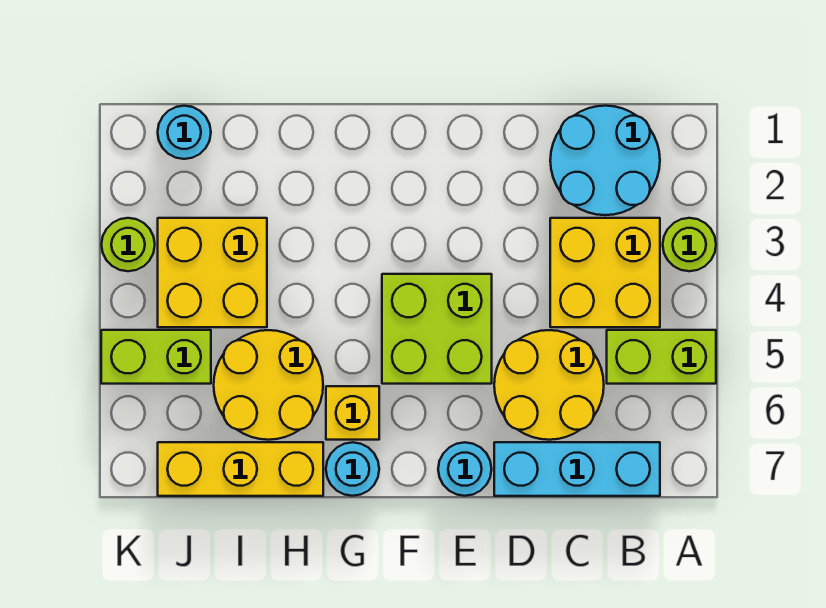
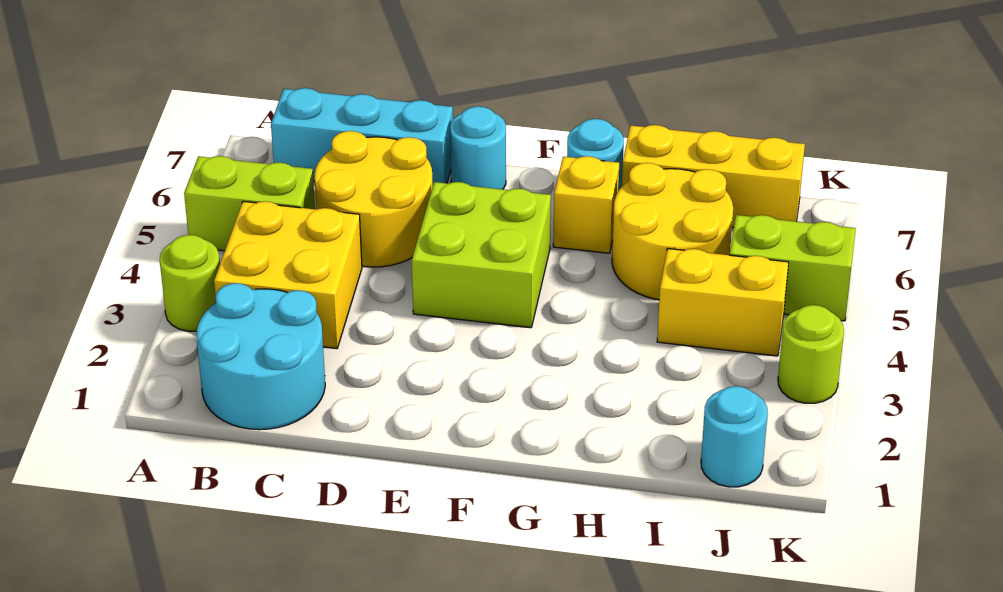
yellow brick I3:J4 level 1 -> yellow brick I4:J4 level 1

